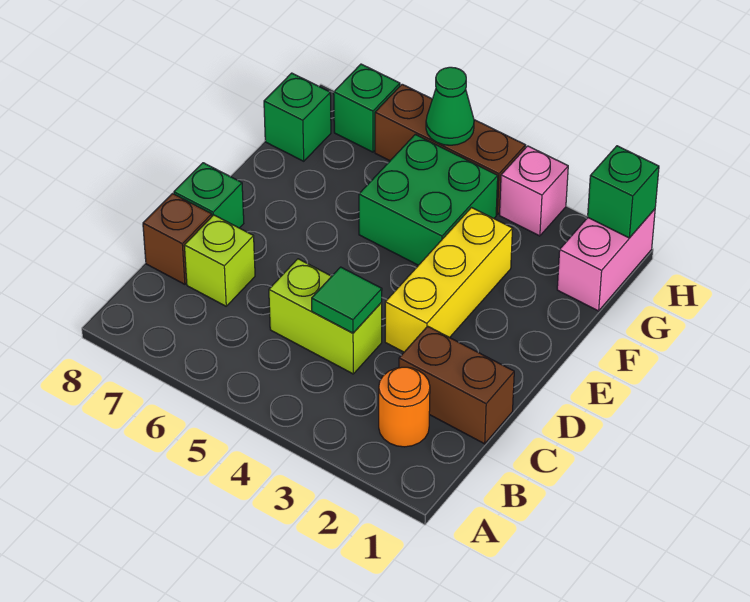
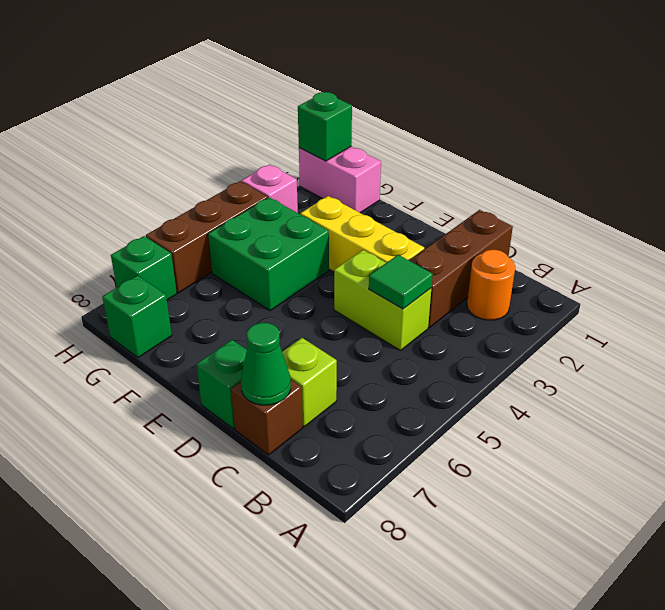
brown brick C1:C2 level 1 -> brown brick C1:C3 level 1
lime brick C4:C5 level 1 -> lime brick C4:D4 level 1
green cone H5 level 2 -> green cone C8 level 2

